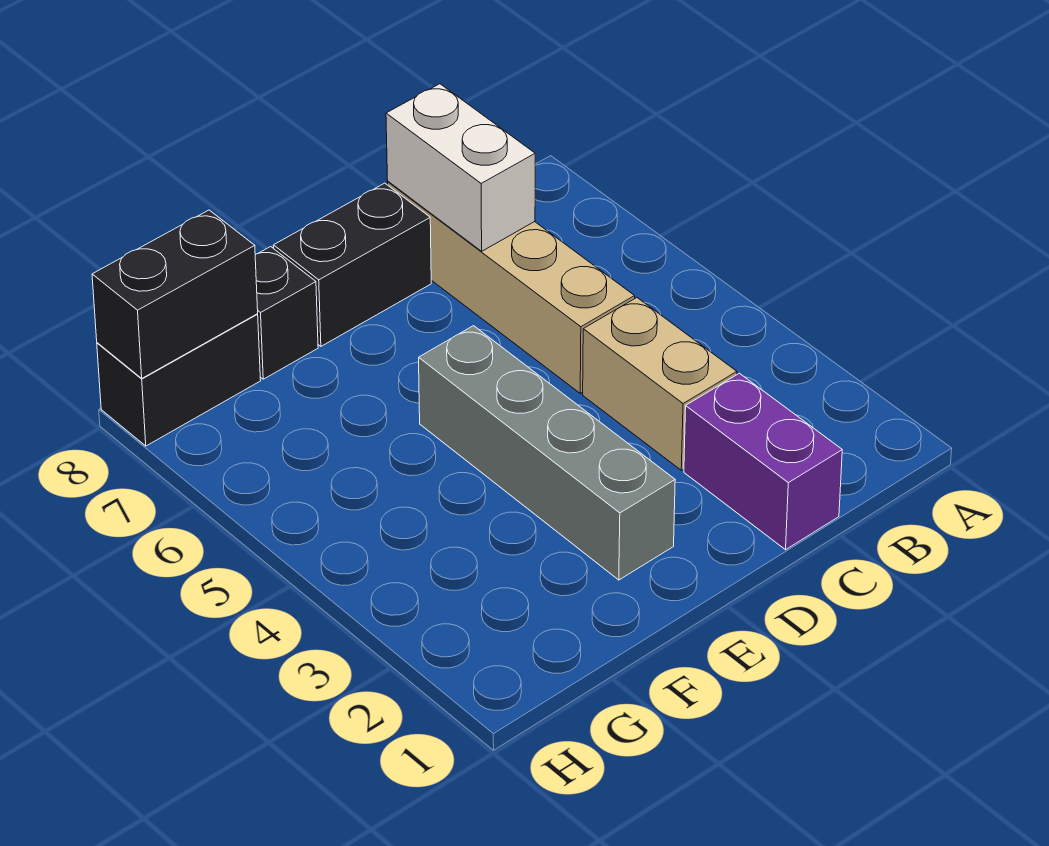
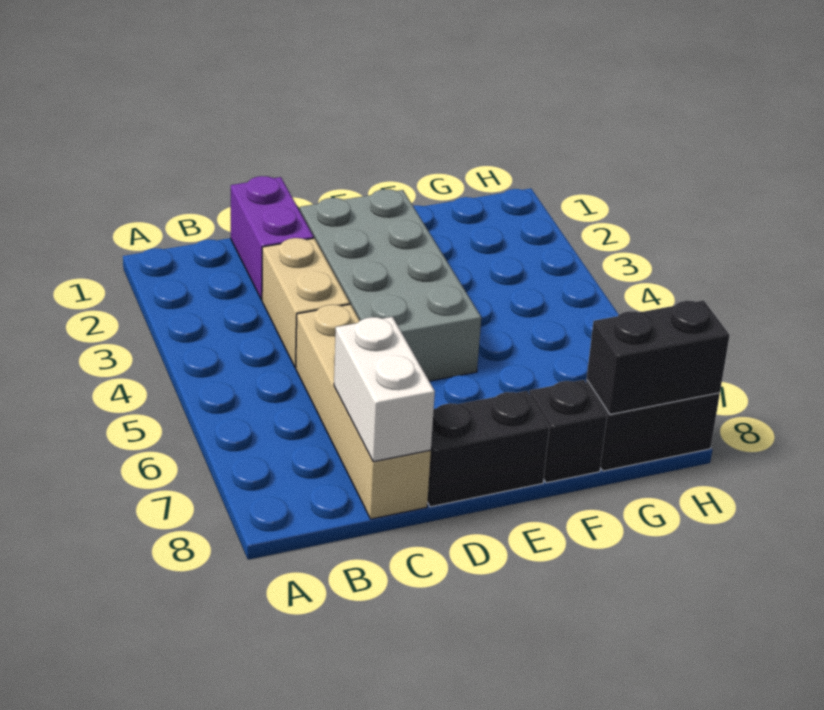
grey brick E2:E5 level 1 -> grey brick D2:E5 level 1

